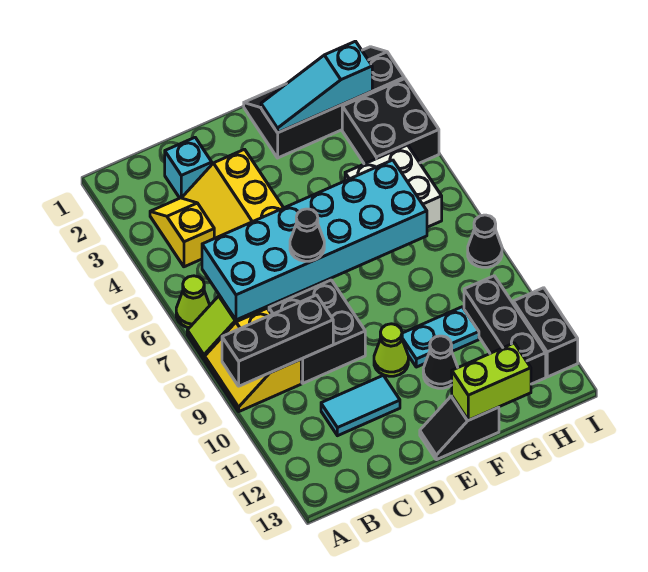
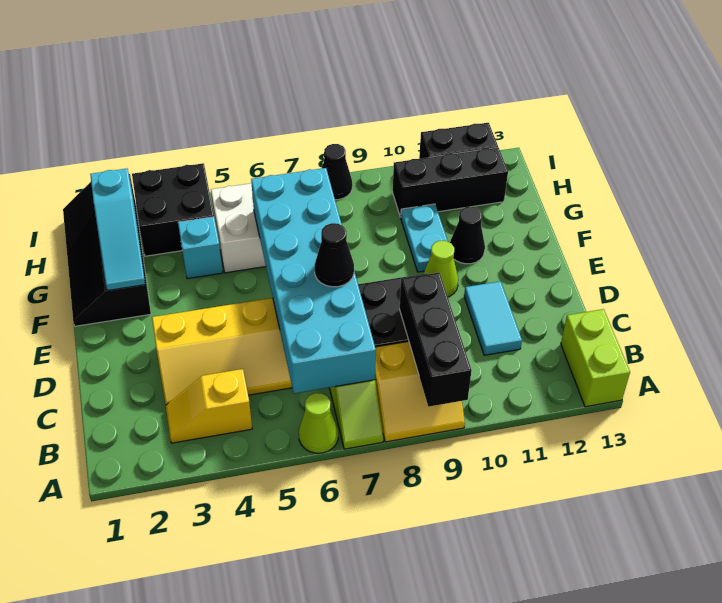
cyan brick C2 level 1 -> cyan brick G4 level 1
black slope E13:F13 level 1 top F -> none
lime brick F13:G13 level 2 -> lime brick A13:B13 level 1

